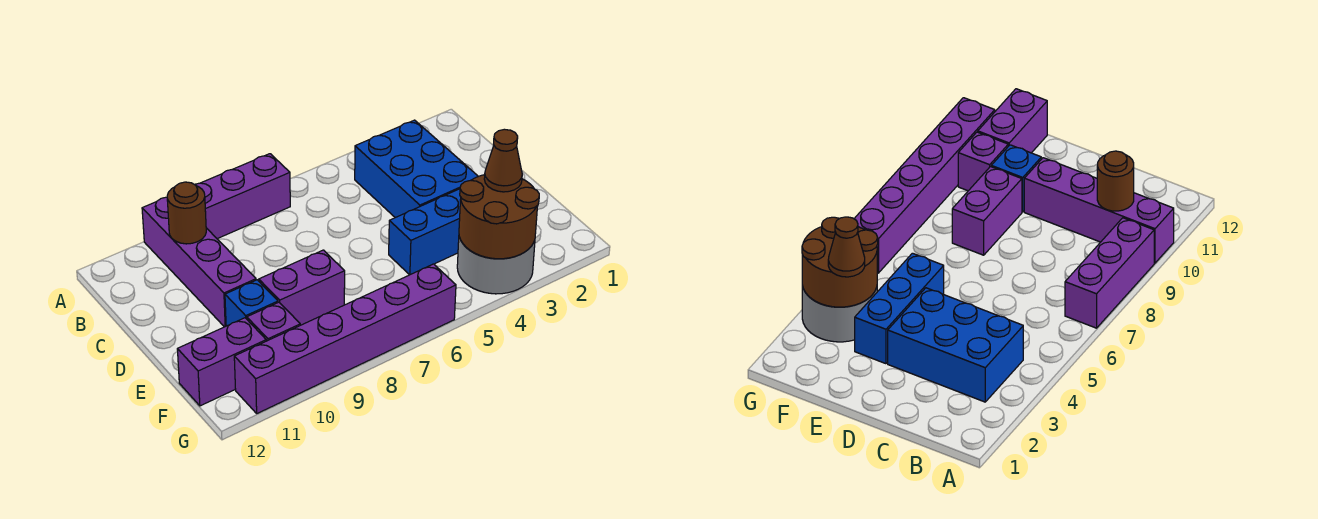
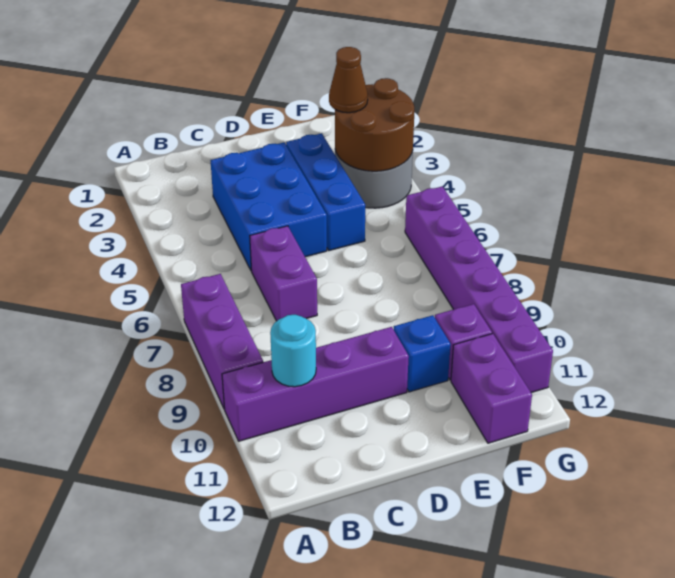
blue brick B3:D4 level 1 -> blue brick C3:D5 level 1
brown round brick B10 level 2 -> cyan round brick B10 level 2
purple brick E8:E9 level 1 -> purple brick C6:C7 level 1

